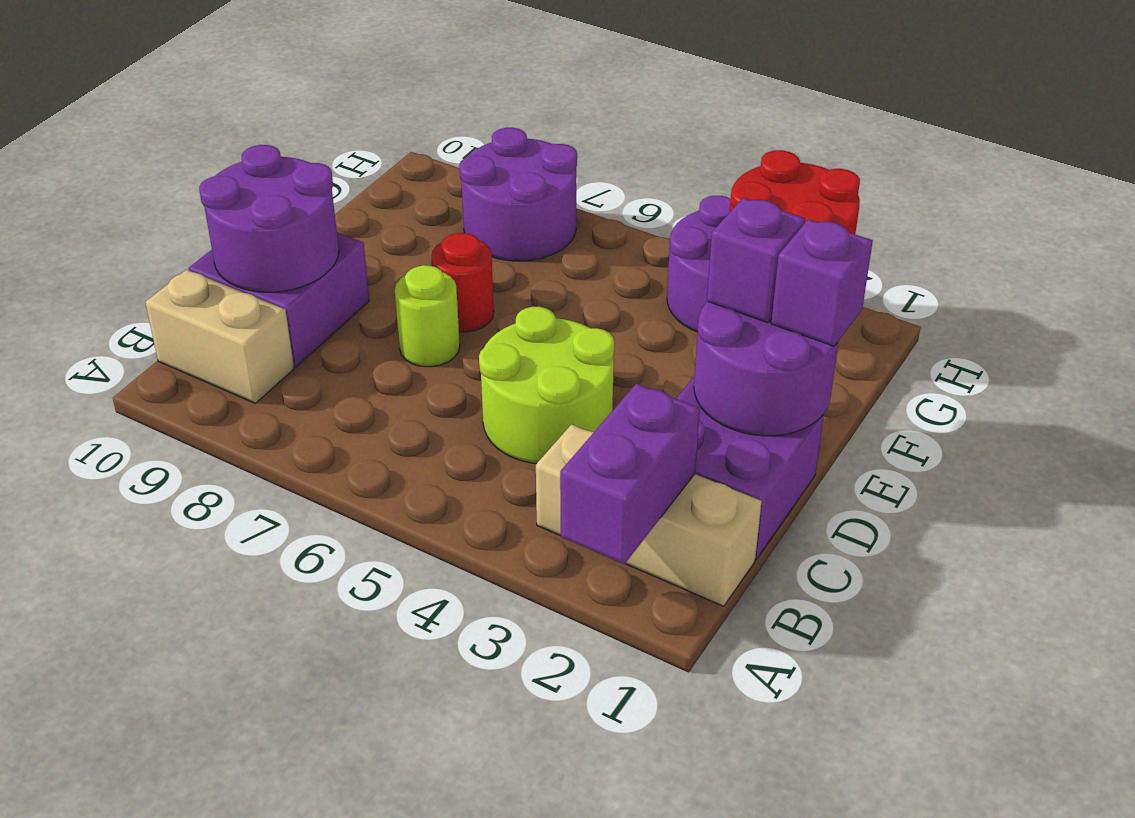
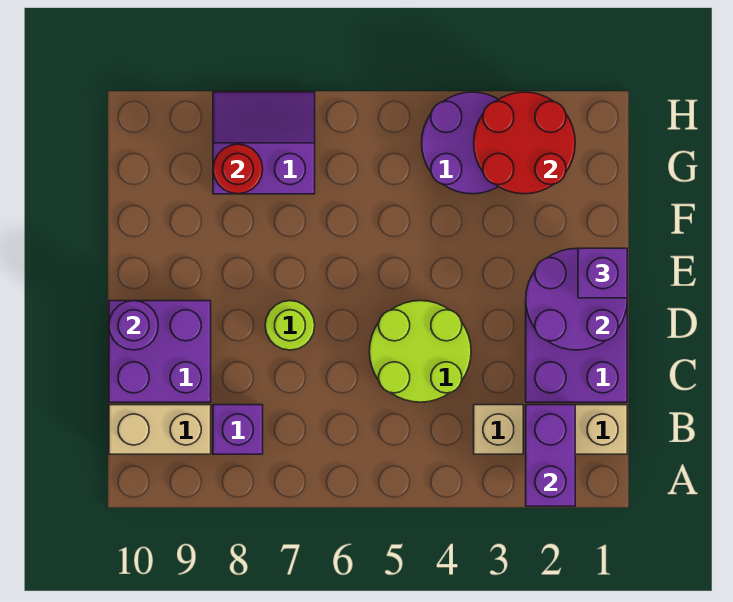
purple round brick C9:D10 level 2 -> purple round brick D10 level 2
purple brick E2 level 3 -> purple brick B8 level 1
red round brick E7 level 1 -> red round brick G8 level 2
purple round brick G7:H8 level 1 -> purple slope G7:H8 level 1 top G

